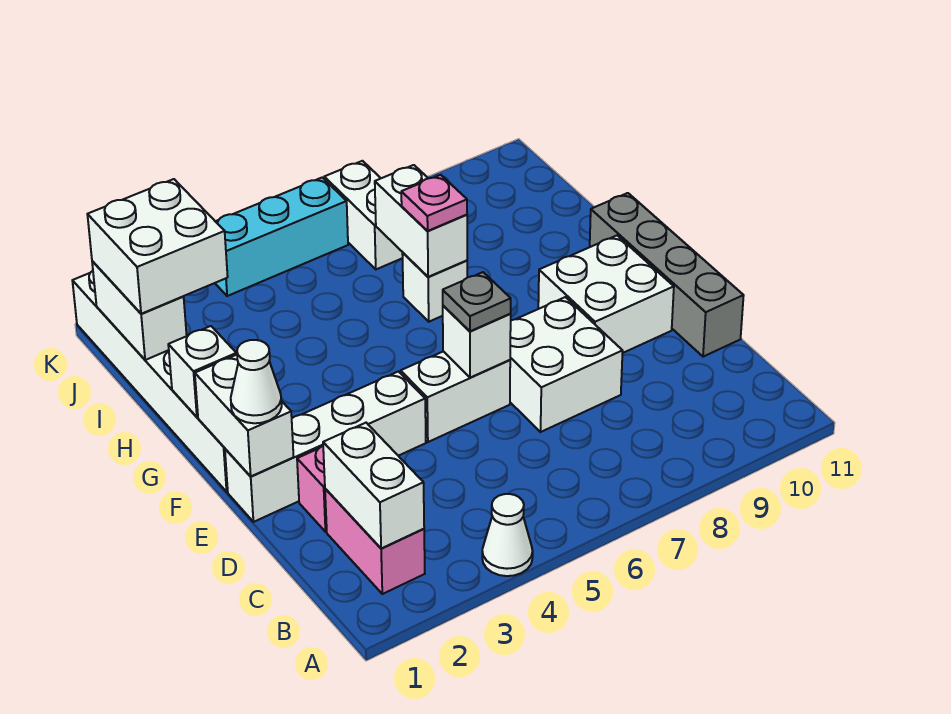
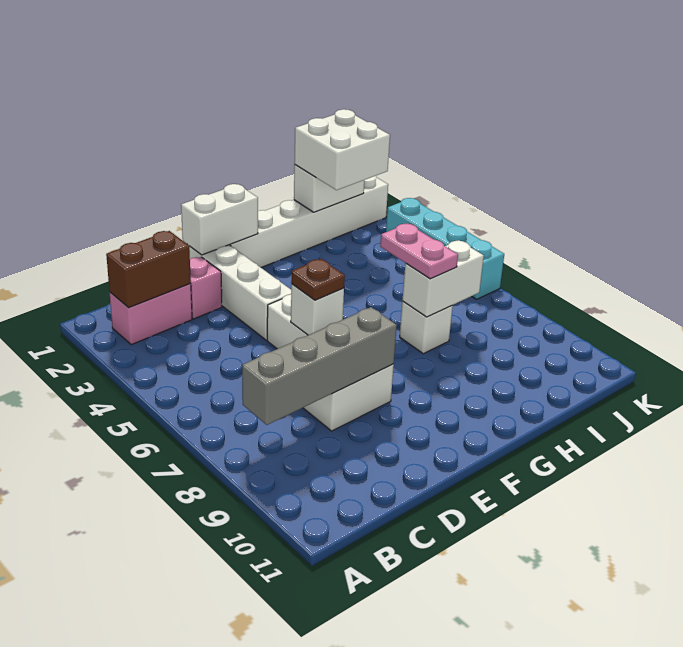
white cone A4 level 1 -> none
white brick B2:C2 level 2 -> brown brick B2:C2 level 2
grey brick D11:G11 level 1 -> grey brick B8:E8 level 2
white cone E1 level 3 -> none
grey plate E6 level 3 -> brown plate E6 level 3
white brick E9:F10 level 1 -> none
white brick G1 level 2 -> none
pink plate H7 level 3 -> pink plate H6:H7 level 3
white brick J7:K7 level 1 -> none
cyan brick K4:K6 level 1 -> cyan brick K3:K6 level 1

